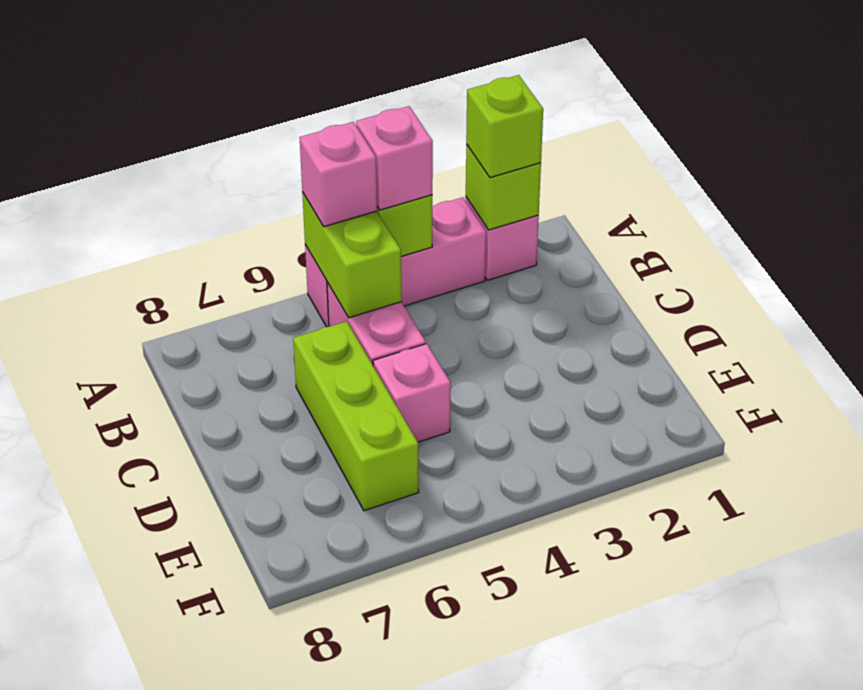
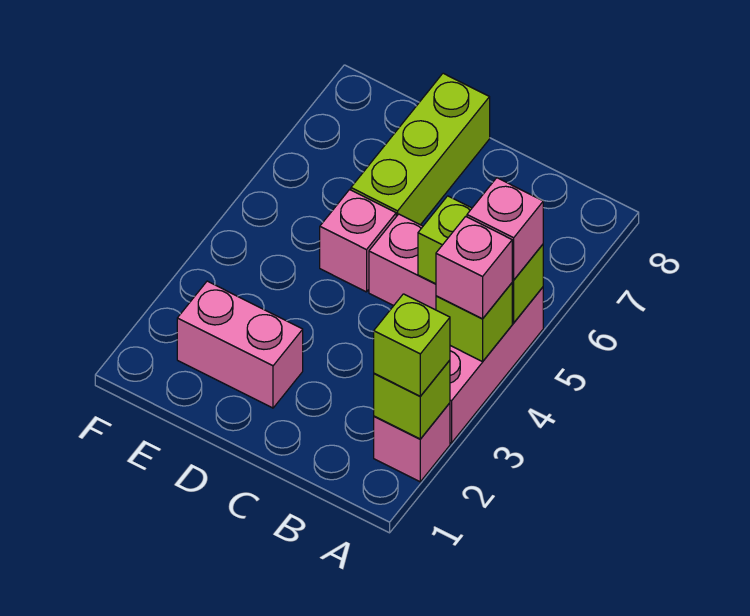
lime brick C6:E6 level 1 -> lime brick D6:D8 level 1
none -> pink brick D2:E2 level 1

